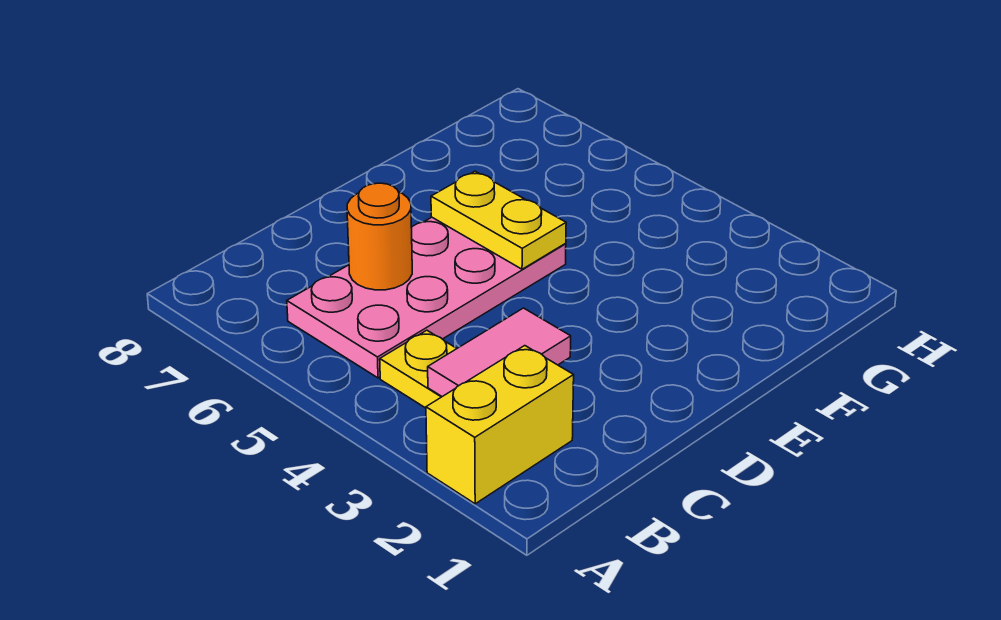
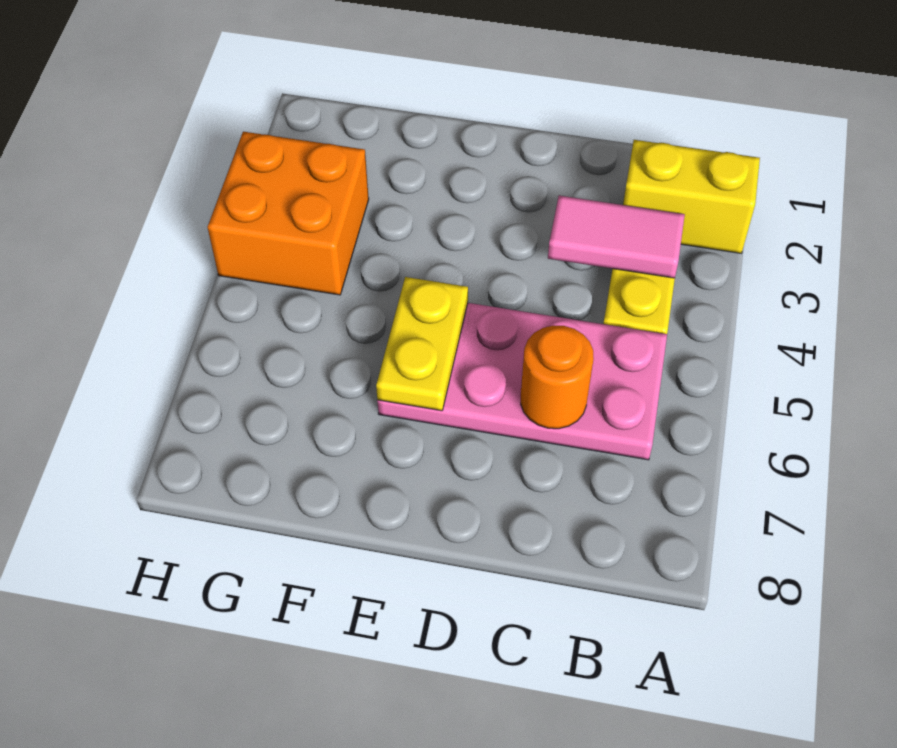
none -> orange brick G3:H4 level 1

